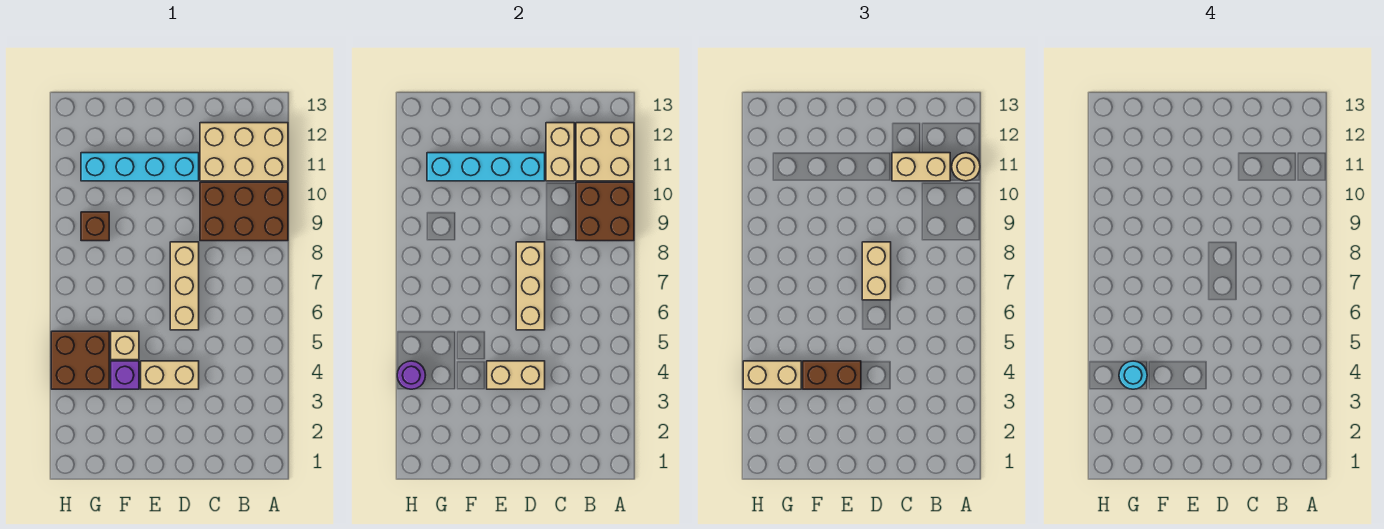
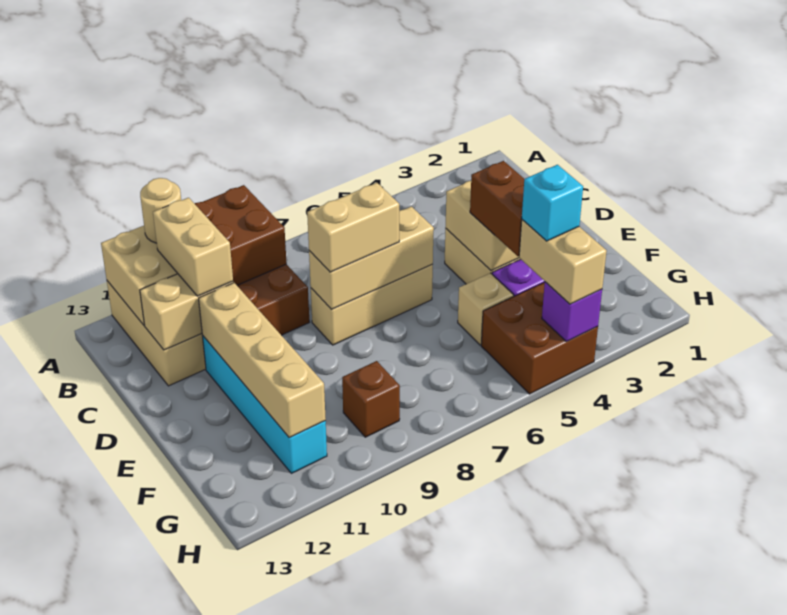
cyan brick D11:G11 level 2 -> tan brick D11:G11 level 2
cyan round brick G4 level 4 -> cyan brick G4 level 4
purple round brick H4 level 2 -> purple brick H4 level 2

